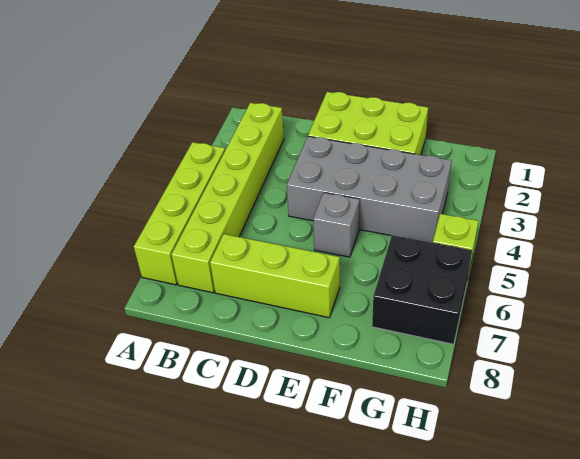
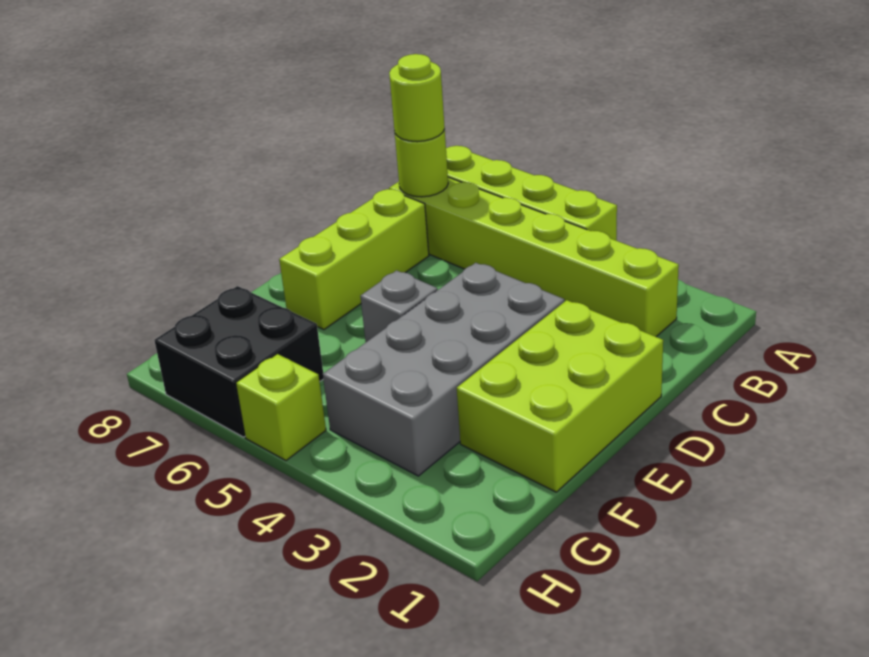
none -> lime round brick B7 level 2
none -> lime round brick B7 level 3

